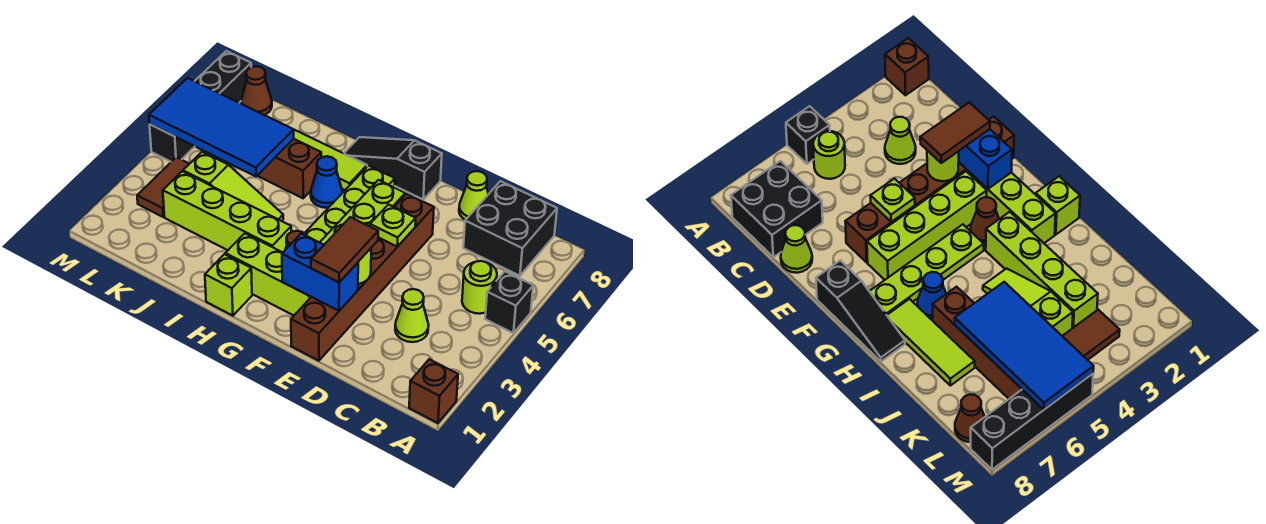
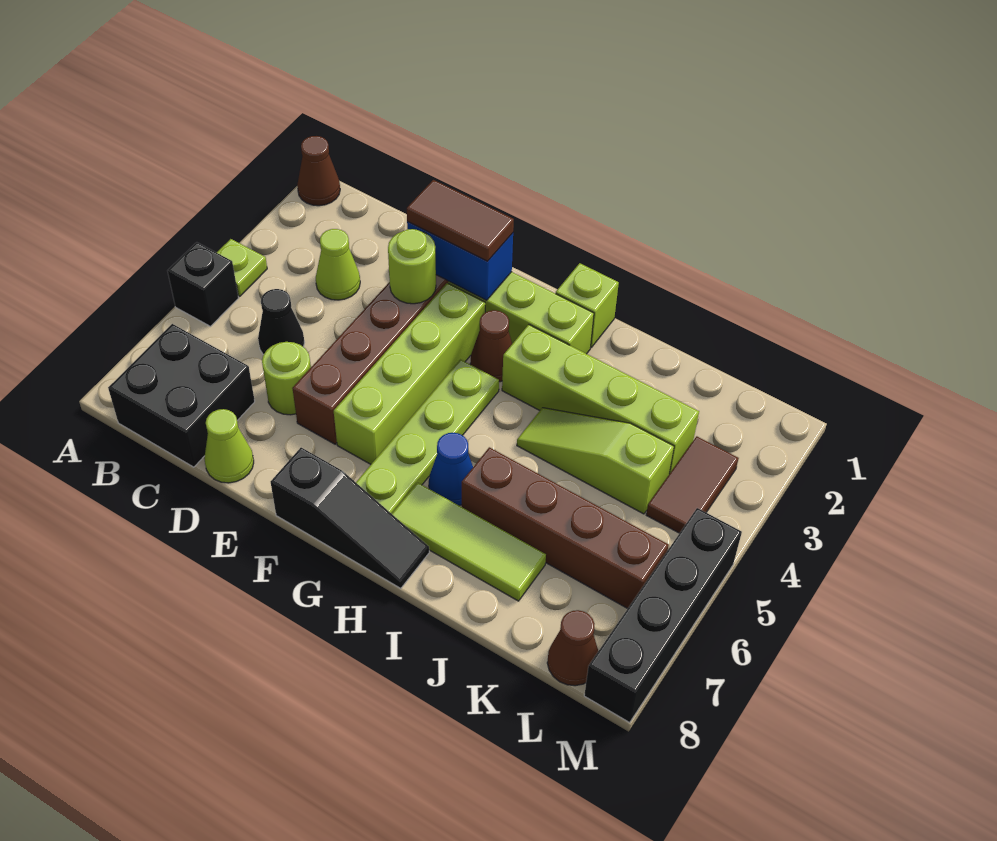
brown brick A1 level 1 -> brown cone A1 level 1
lime round brick B5 level 1 -> lime round brick D6 level 1
none -> black cone C5 level 1
brown tile E2:E3 level 3 -> brown tile E2:F2 level 3
lime plate E5 level 2 -> lime plate A4 level 1
blue tile J5:M6 level 2 -> none

